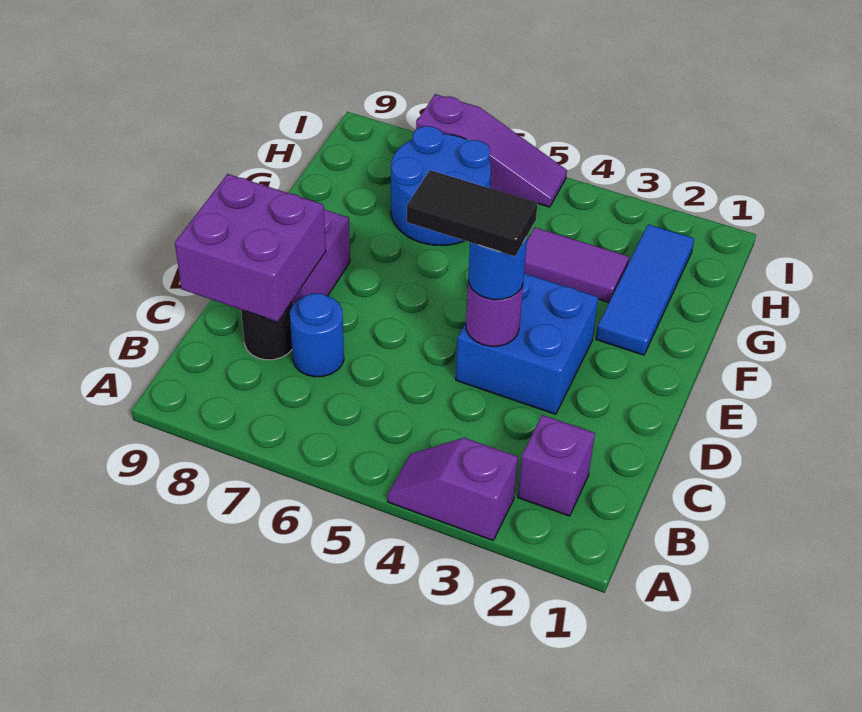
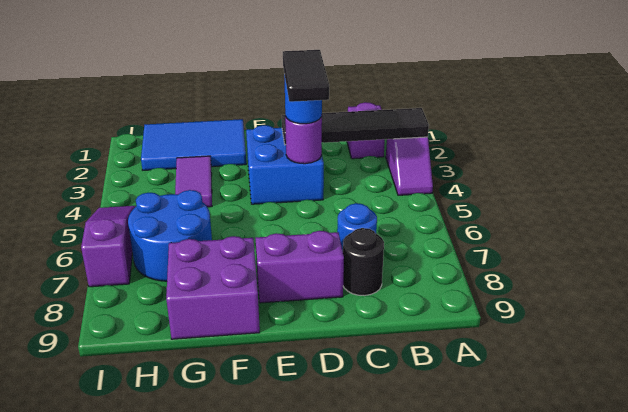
none -> black tile A3:D3 level 2
purple brick C8:D9 level 2 -> purple brick F8:G9 level 1
blue tile F2:H2 level 1 -> blue tile F1:H2 level 1

